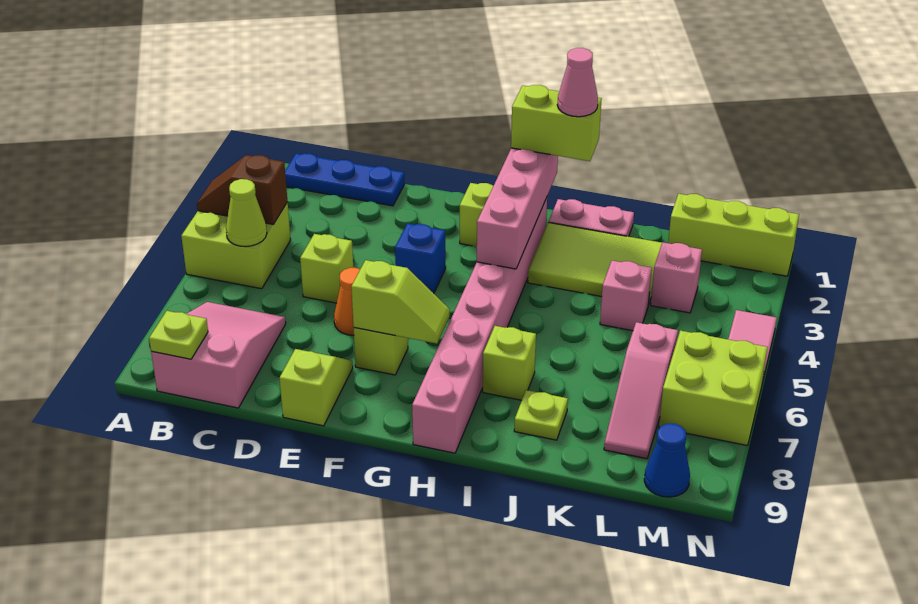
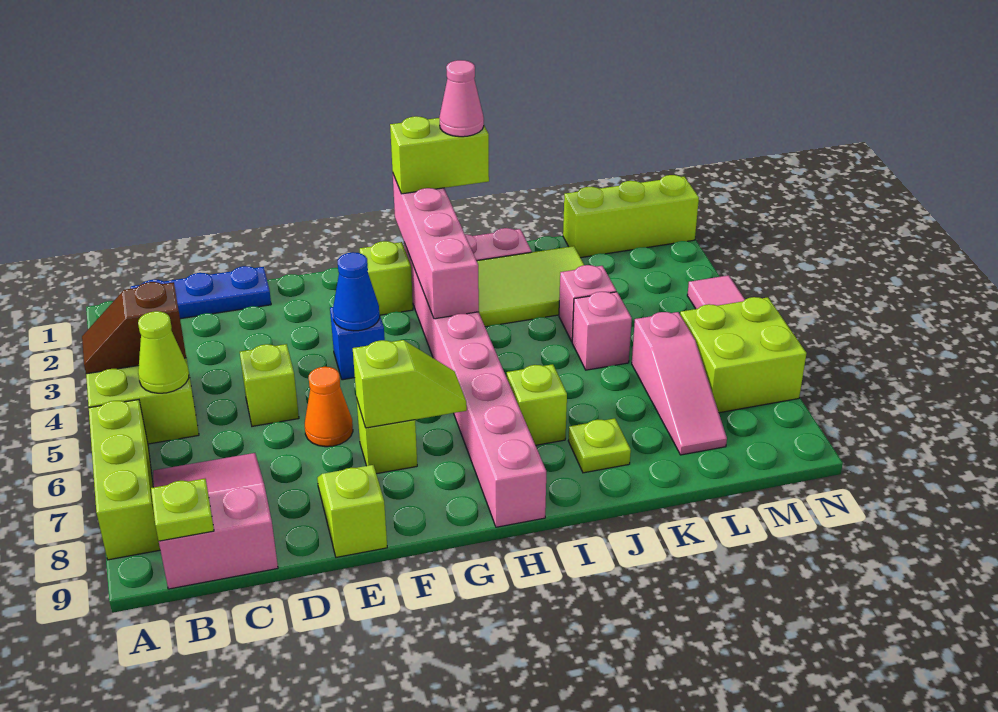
none -> lime brick A6:A8 level 1
pink brick L3 level 1 -> pink brick K5 level 1
blue cone M9 level 1 -> blue cone F4 level 2

